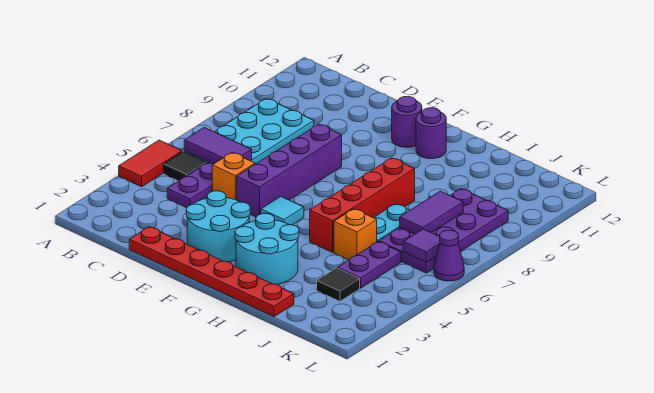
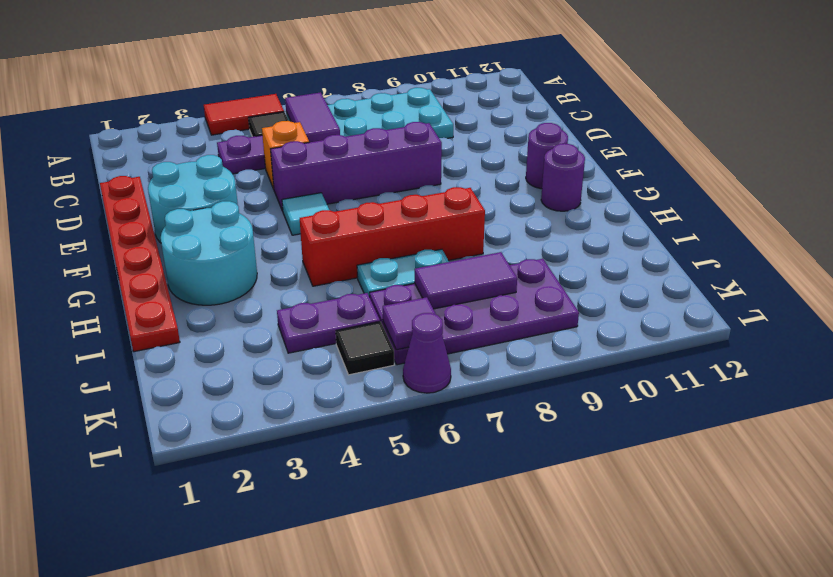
orange brick I5 level 1 -> none
black tile J3 level 1 -> black tile K5 level 1

